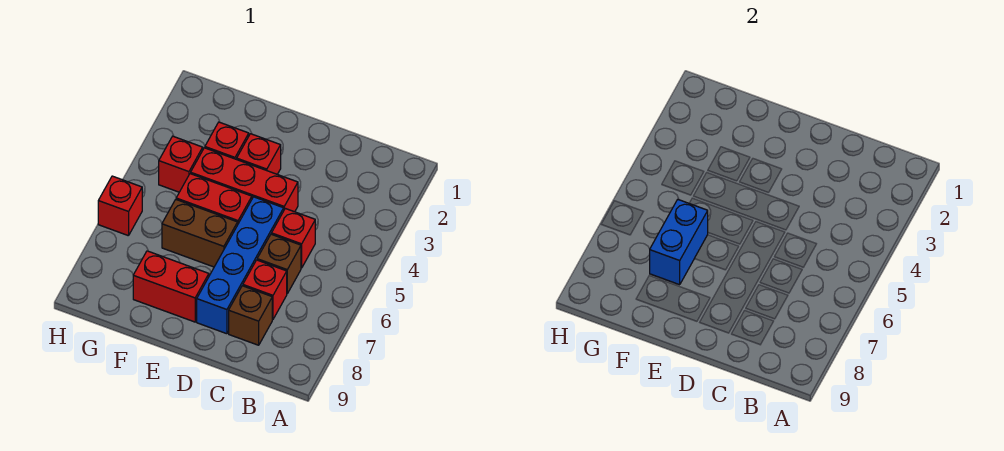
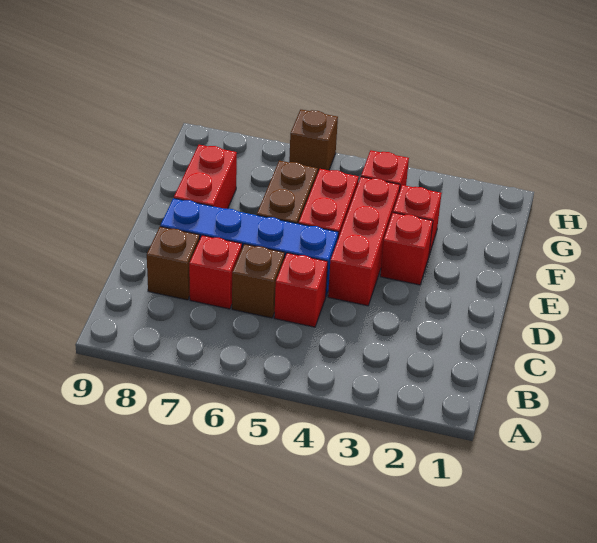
blue brick F6:F7 level 2 -> none
red brick H6 level 1 -> brown brick H6 level 1

